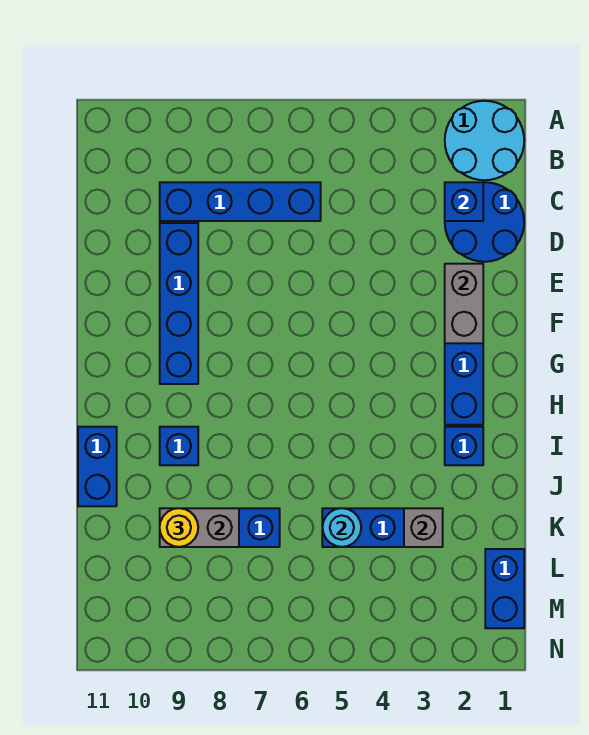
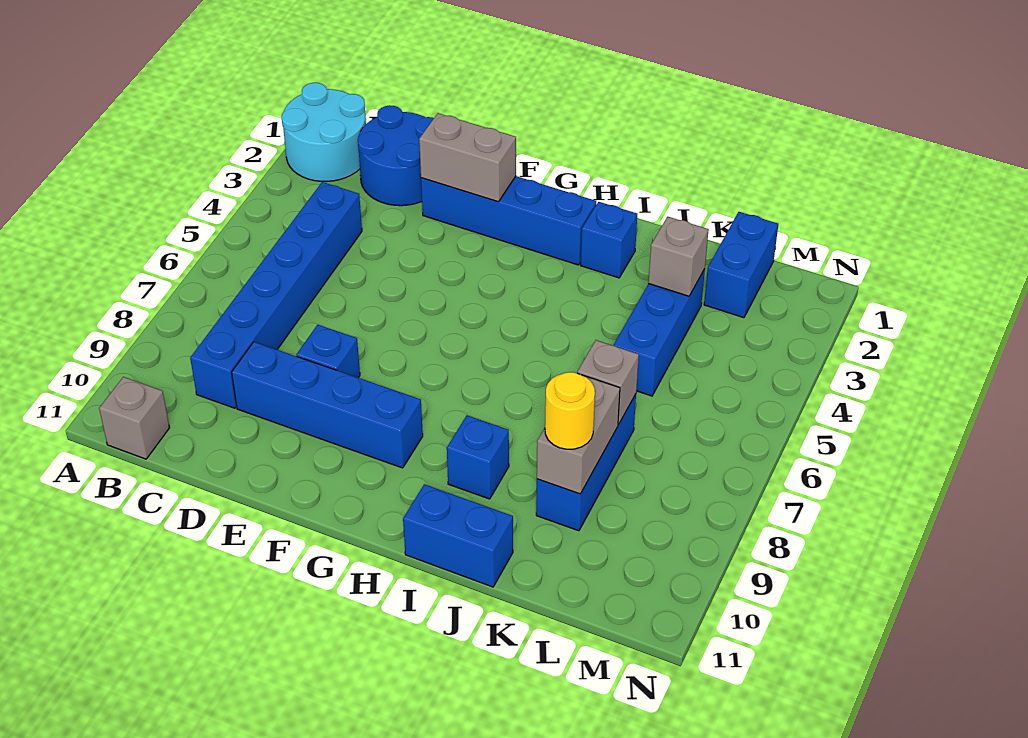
none -> grey brick B11 level 1
blue brick C2 level 2 -> blue brick E8 level 1
blue brick C6:C9 level 1 -> blue brick C4:C9 level 1
cyan round brick K5 level 2 -> none
none -> grey brick K7 level 2
blue brick L1:M1 level 1 -> blue brick L1:L2 level 1

